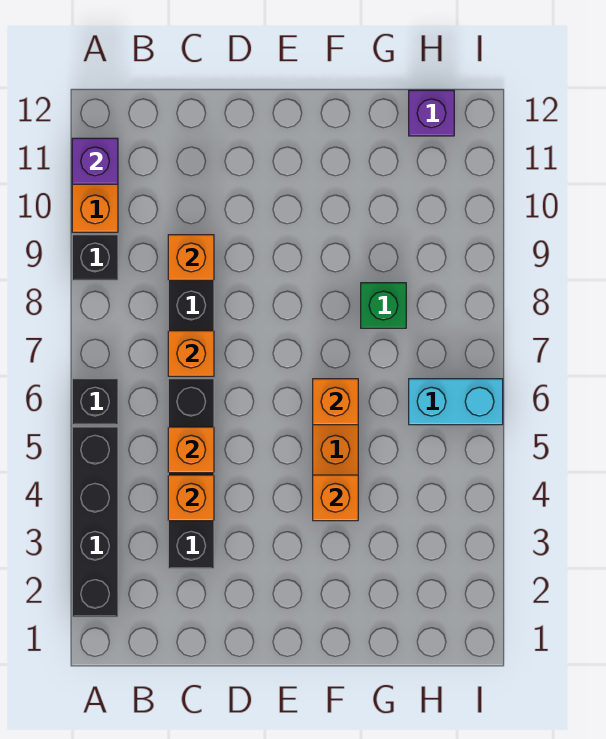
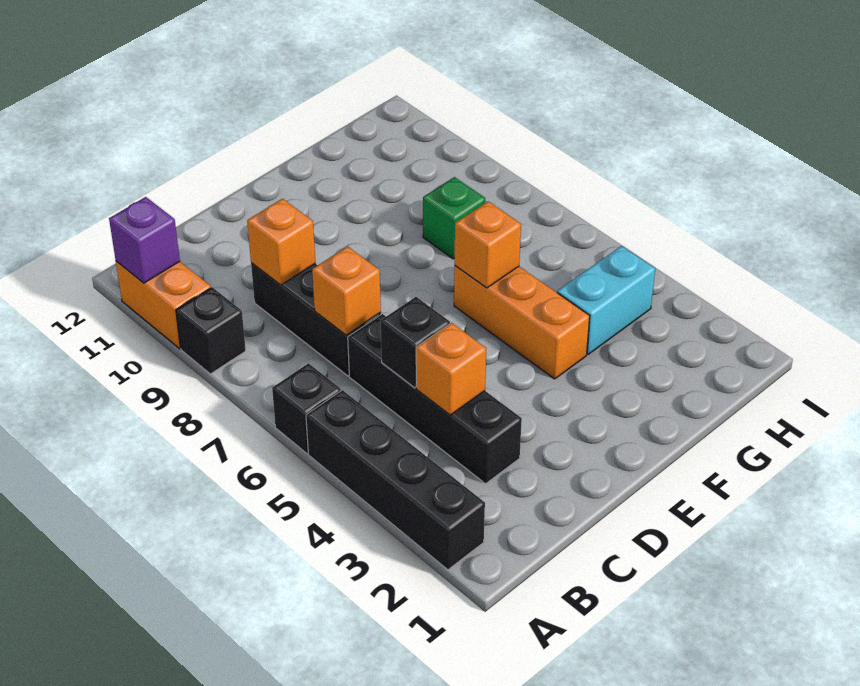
orange brick C5 level 2 -> black brick C5 level 2
orange brick F4 level 2 -> none
cyan brick H6:I6 level 1 -> cyan brick G4:H4 level 1
purple brick H12 level 1 -> none

